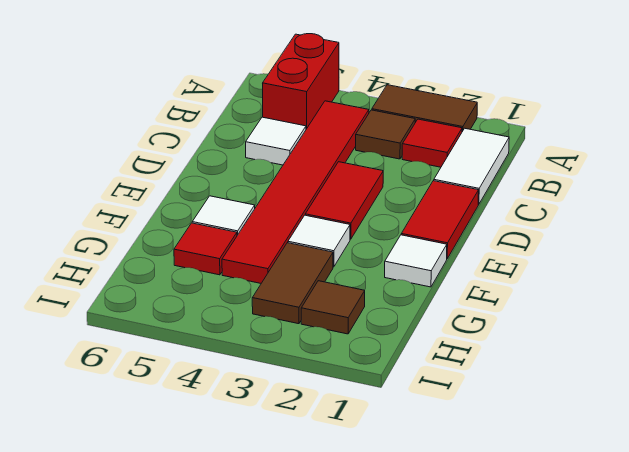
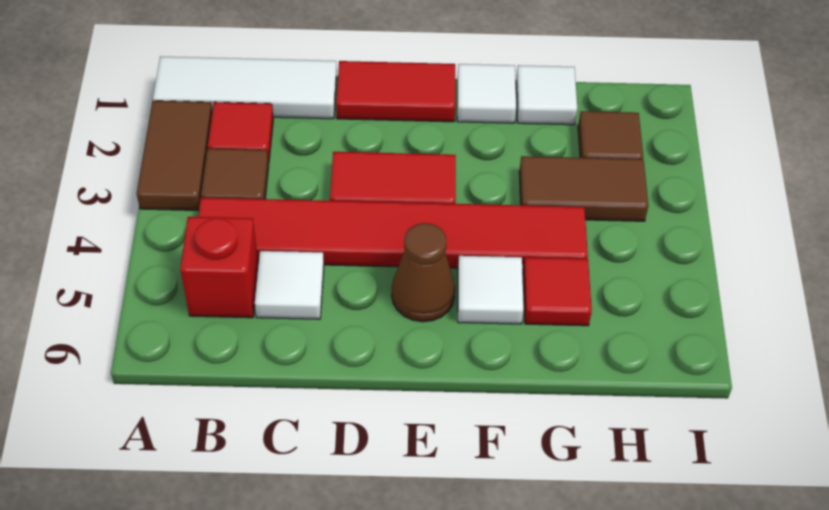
red brick A5:B5 level 1 -> red brick B5 level 1
white tile B1:C1 level 1 -> white tile A1:C1 level 1
none -> brown cone E5 level 1
white tile F3 level 1 -> white tile G1 level 1

